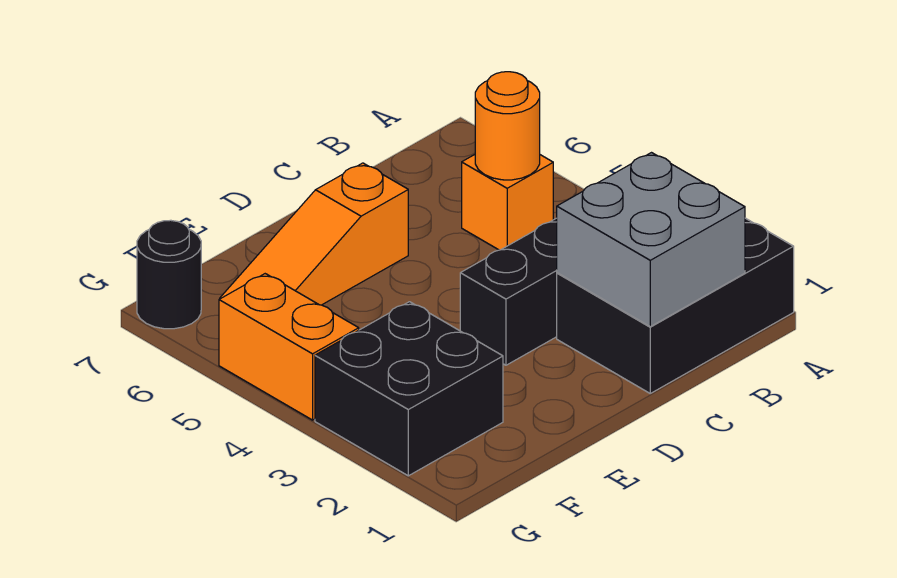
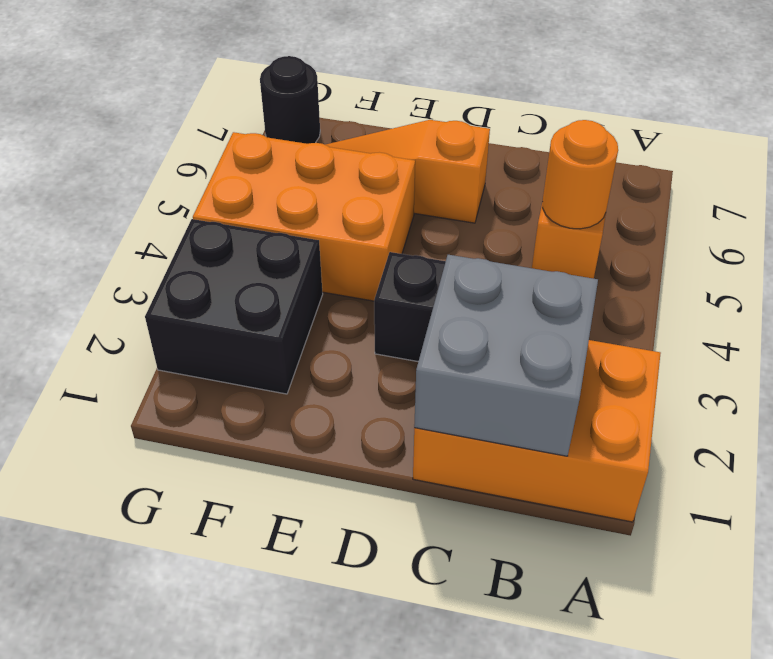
black brick A1:C2 level 1 -> orange brick A1:C2 level 1
orange brick G4:G5 level 1 -> orange brick E4:G5 level 1

